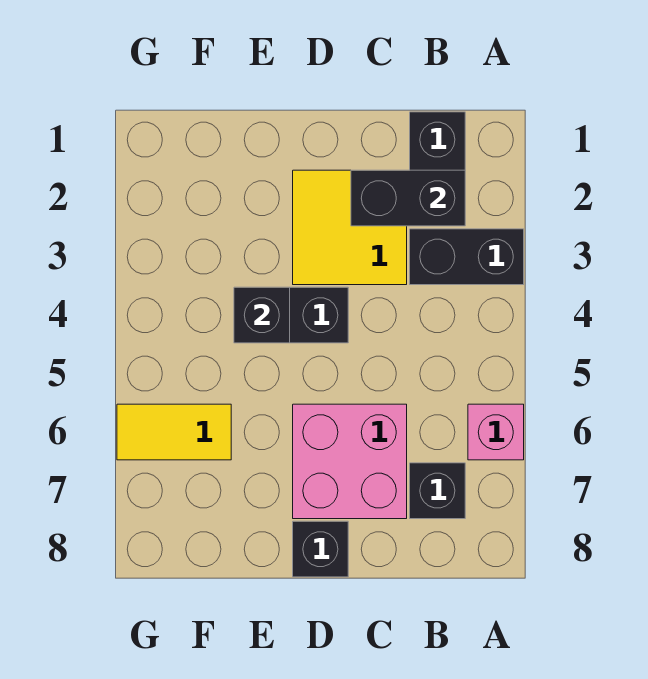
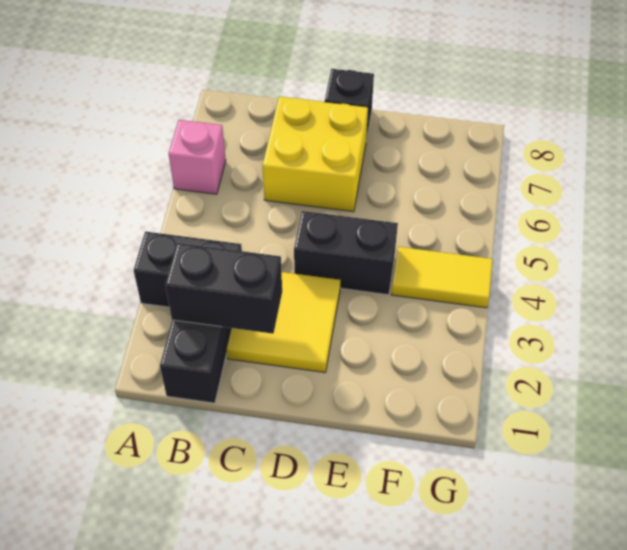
black brick B7 level 1 -> none
pink brick C6:D7 level 1 -> yellow brick C6:D7 level 1
black brick E4 level 2 -> none
yellow tile F6:G6 level 1 -> yellow tile F4:G4 level 1

